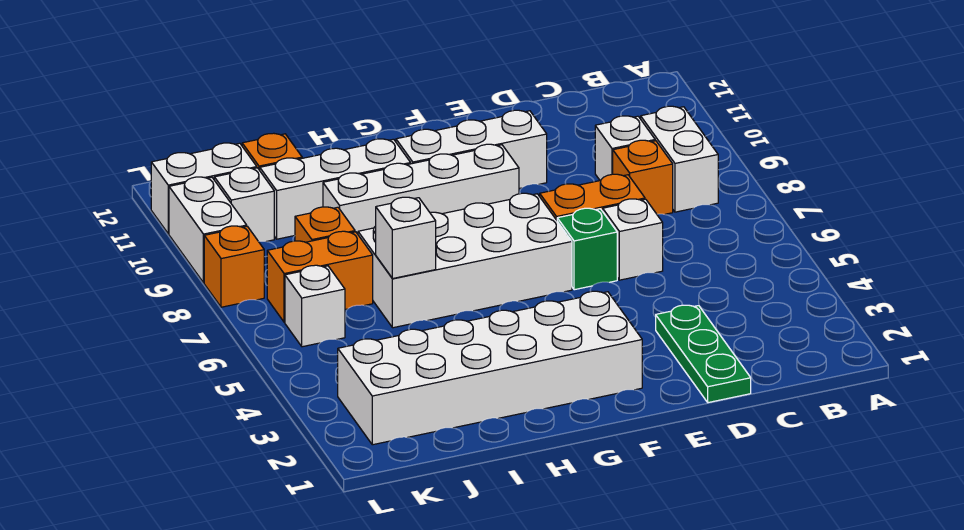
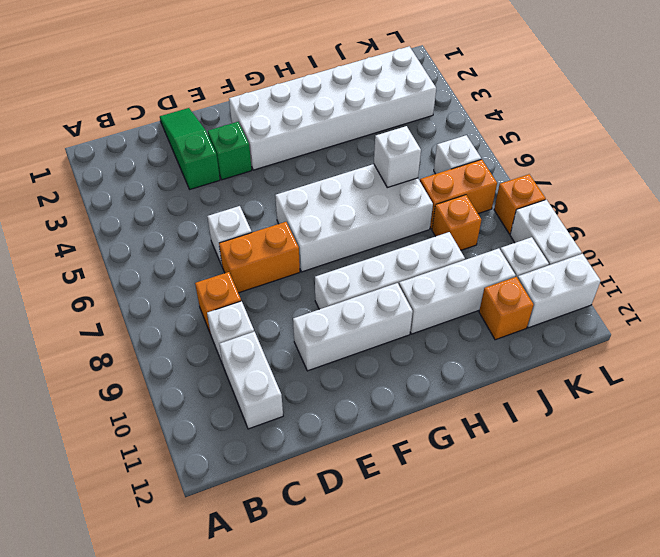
white brick B8:B9 level 1 -> white brick C10:C11 level 1
green plate D1:D3 level 1 -> green slope D1:D3 level 1 top 3
green brick E6 level 1 -> green brick E3 level 1

